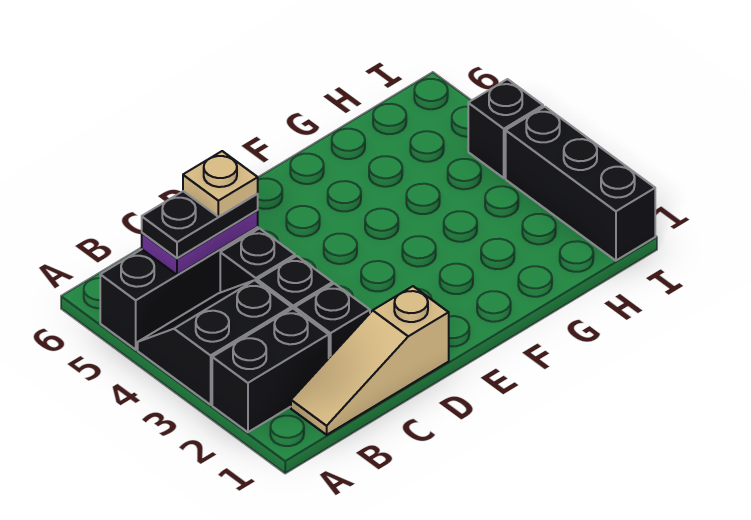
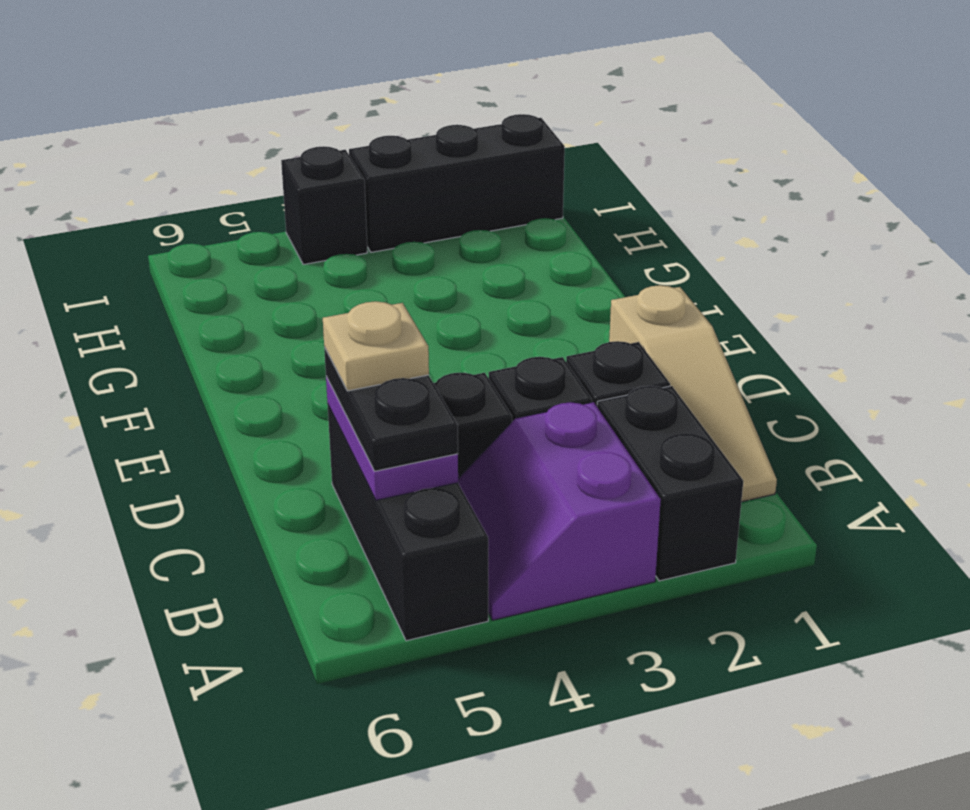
black slope A3:B4 level 1 top 3 -> purple slope A3:B4 level 1 top 3

